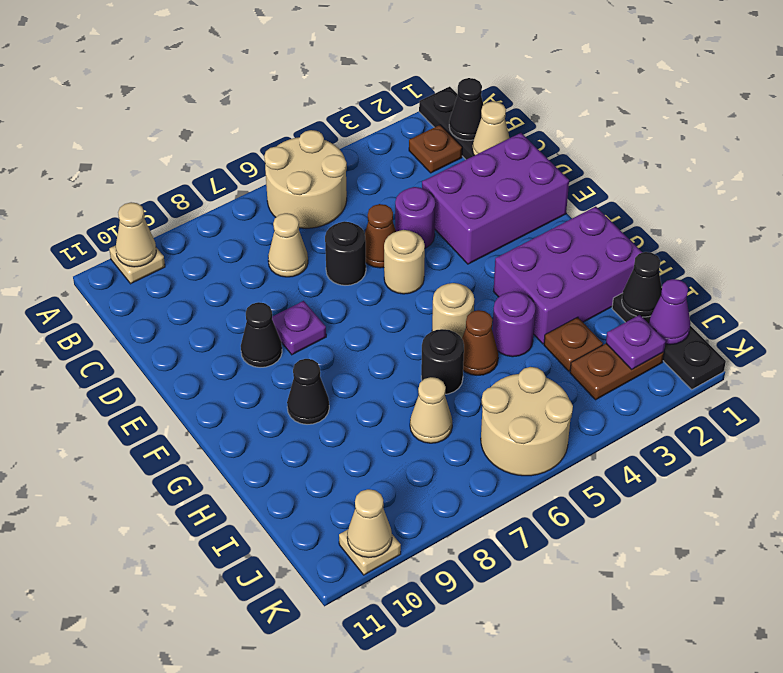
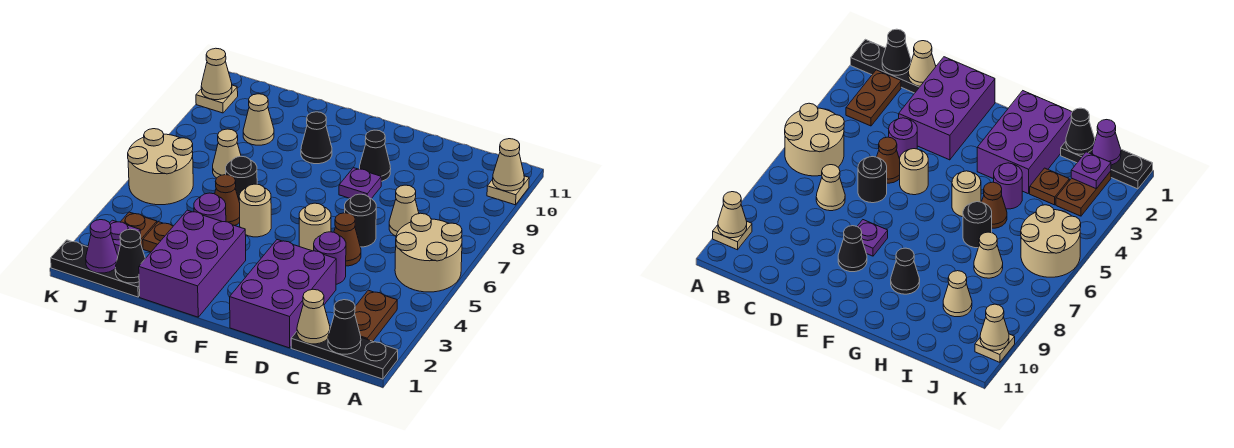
brown plate B2 level 1 -> brown plate B2:B3 level 1
none -> tan cone I9 level 1

